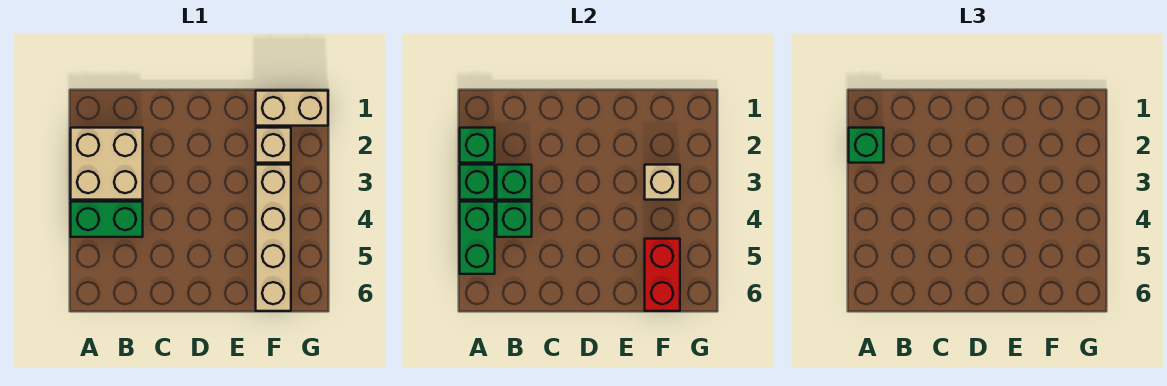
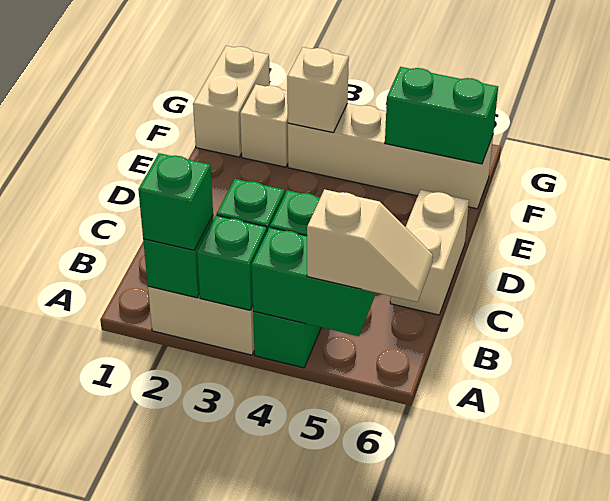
none -> tan slope A5:A6 level 3 top 5
none -> tan brick C6:D6 level 1
red brick F5:F6 level 2 -> green brick F5:F6 level 2

